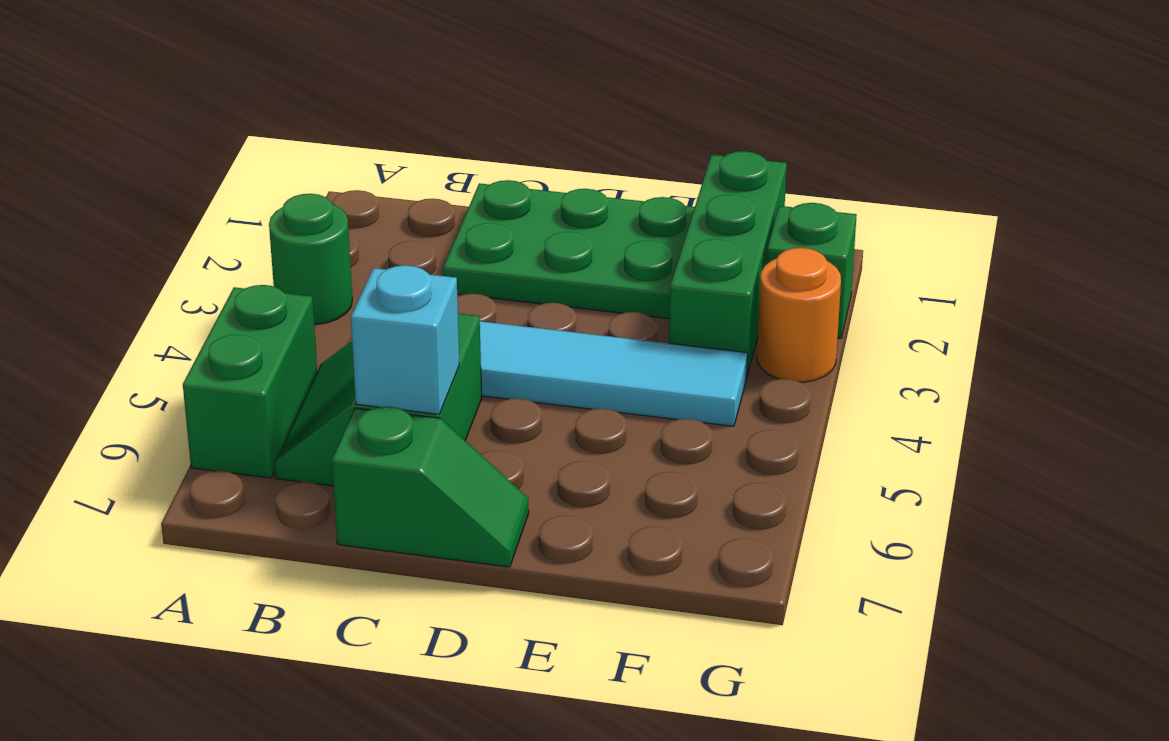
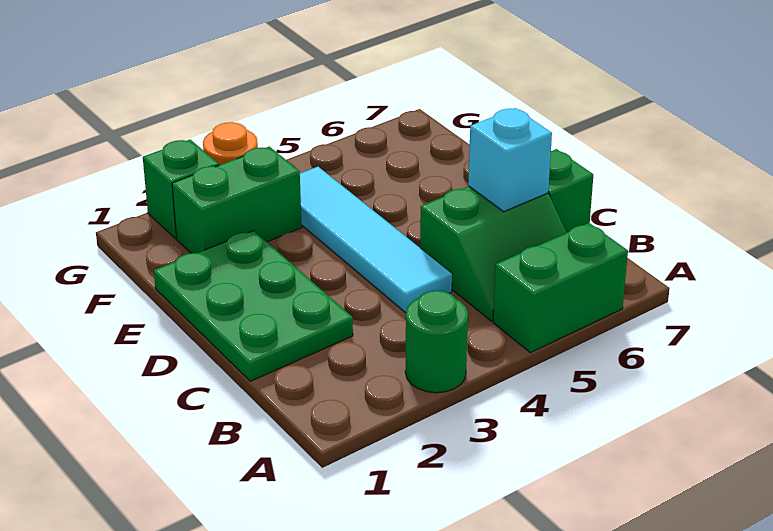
green brick F1:F3 level 1 -> green brick F2:F3 level 1

